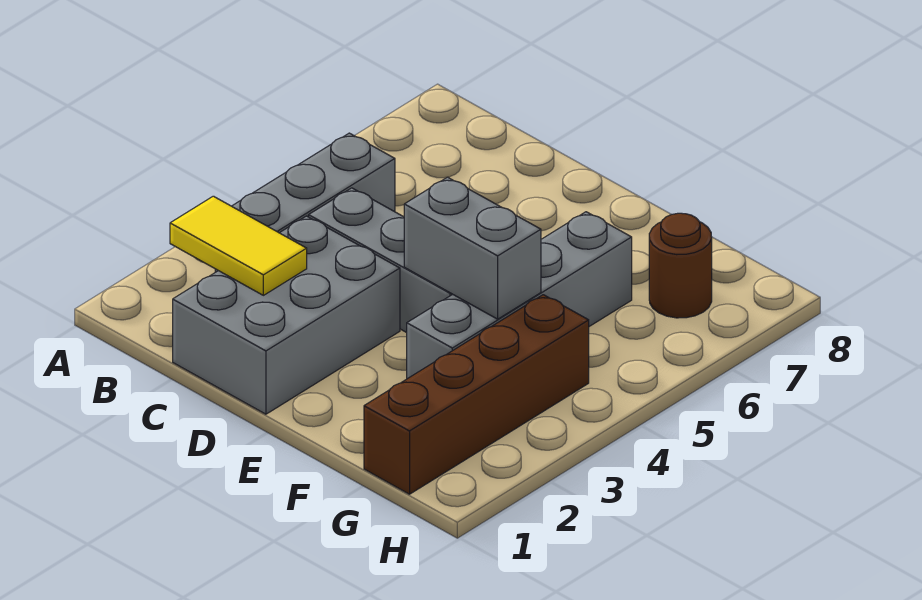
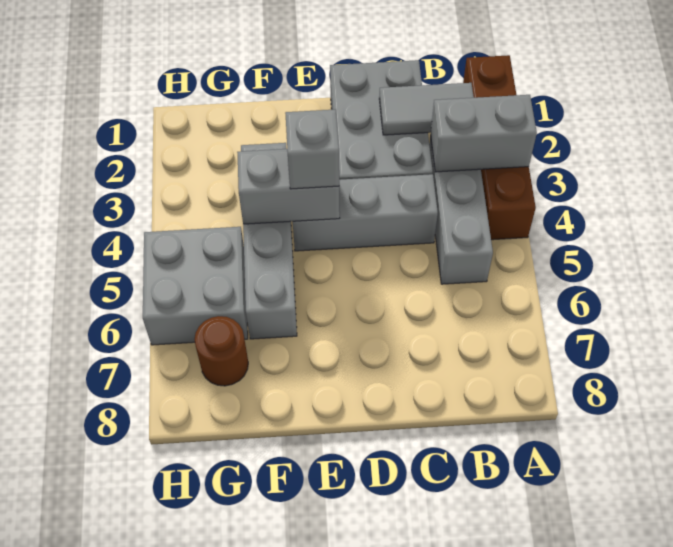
none -> grey brick A3:B3 level 2
yellow tile B2:C2 level 2 -> grey tile B2:C2 level 2
none -> grey brick E4 level 3
brown brick G1:G4 level 1 -> brown brick A1:A4 level 1
none -> grey brick G5:H6 level 1

